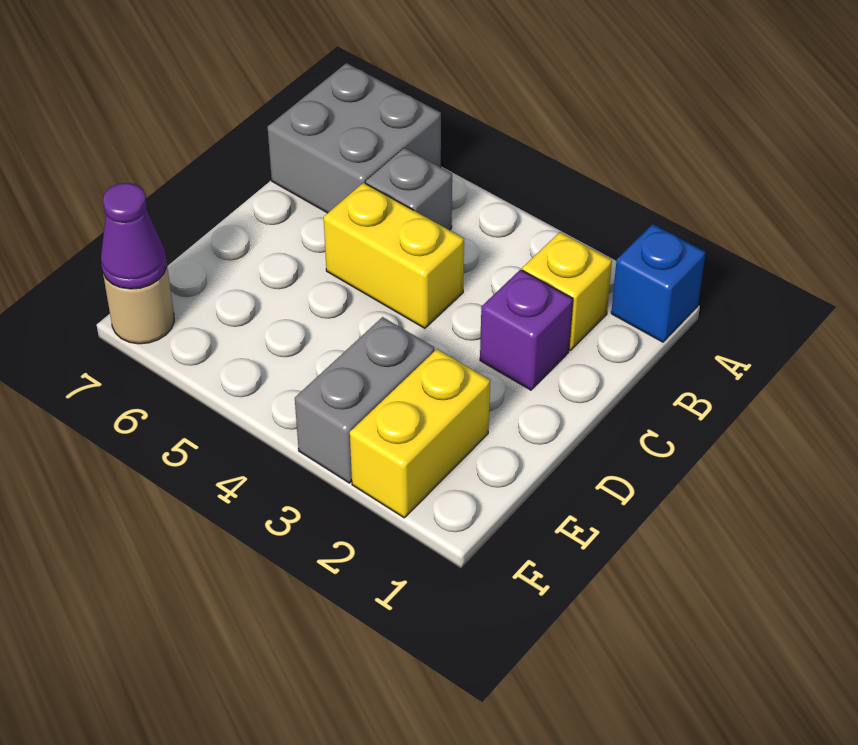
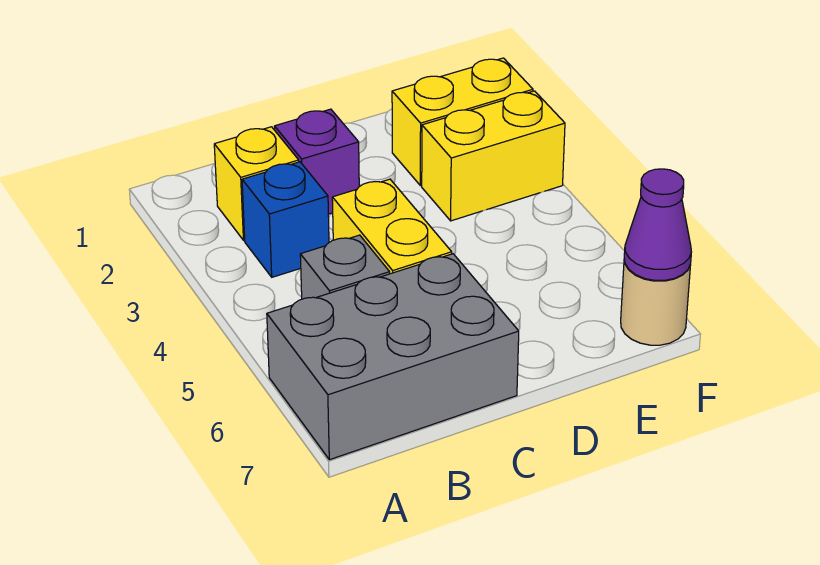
blue brick A1 level 1 -> blue brick B3 level 1
grey brick A6:B7 level 1 -> grey brick A6:C7 level 1
grey brick E3:F3 level 1 -> yellow brick E3:F3 level 1

